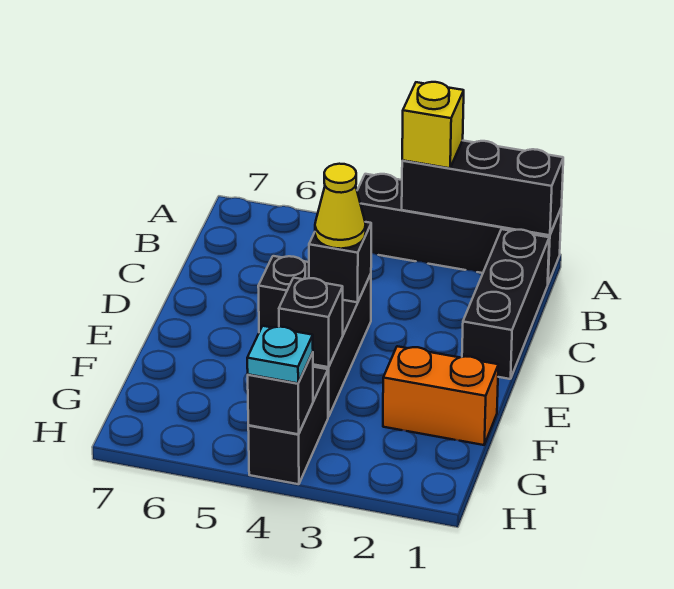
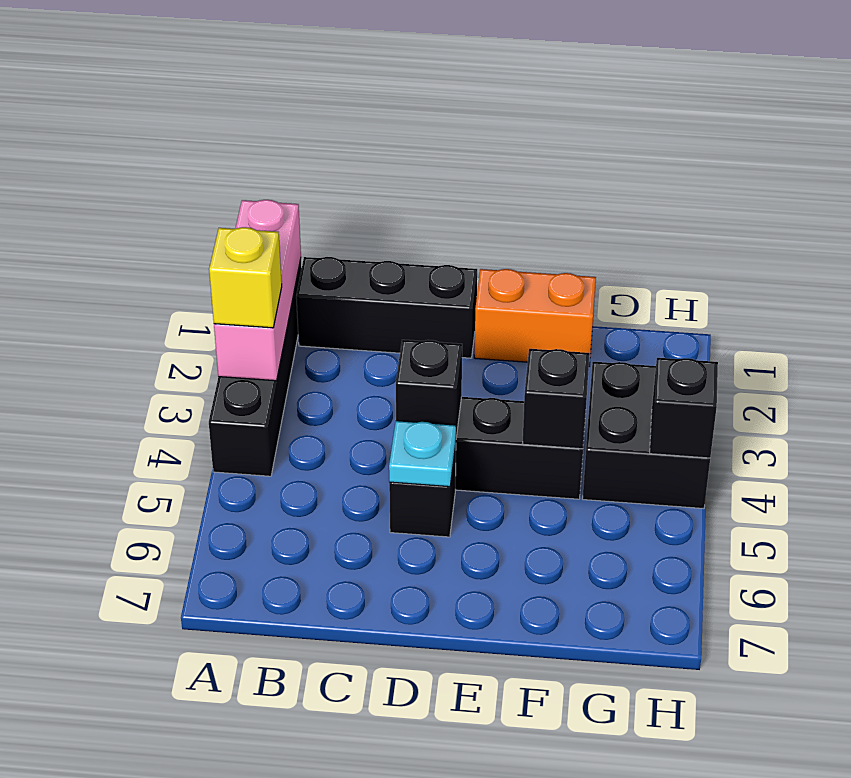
black brick A1:A3 level 2 -> pink brick A1:A3 level 2
yellow cone D4 level 3 -> none
orange brick F1:F2 level 1 -> orange brick E1:F1 level 1
black brick G4:H4 level 1 -> black brick G3:H4 level 1
cyan plate H4 level 3 -> cyan plate D5 level 2

